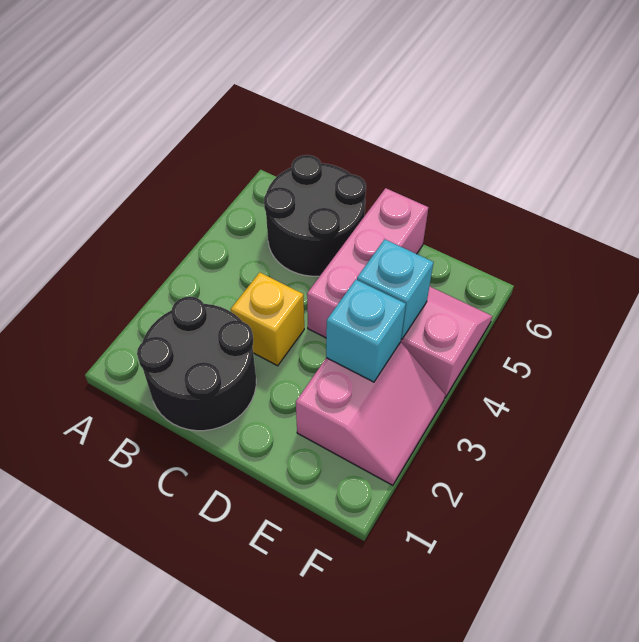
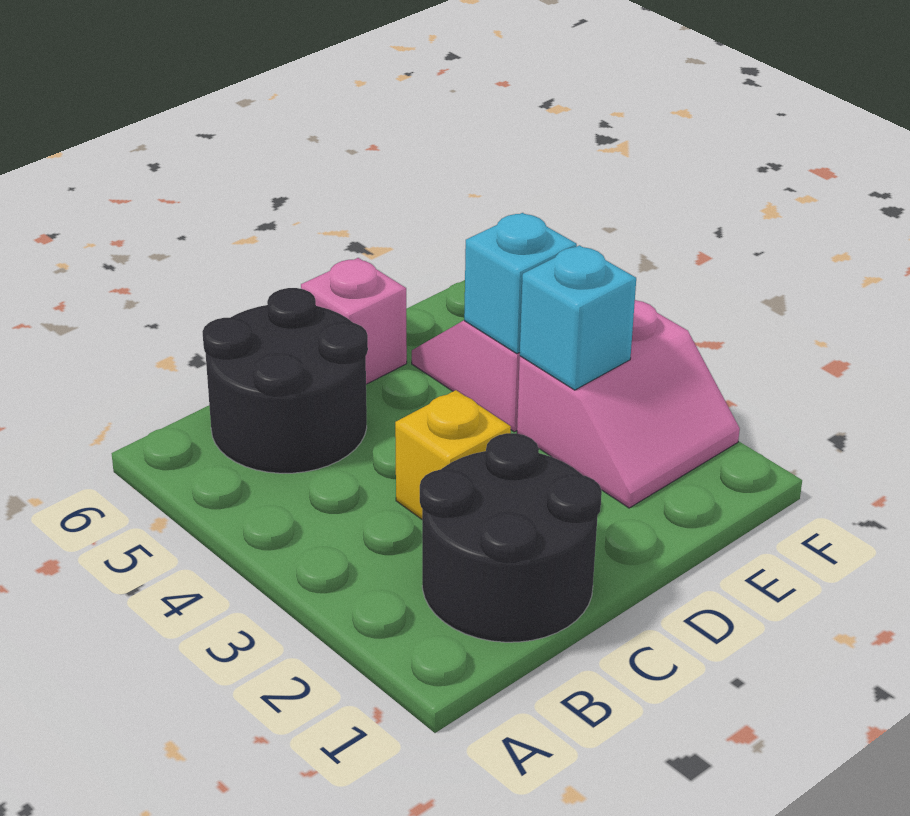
pink brick D4:D6 level 1 -> pink brick D6 level 1
pink slope E2:F3 level 1 top E -> pink slope E2:F3 level 1 top 3

